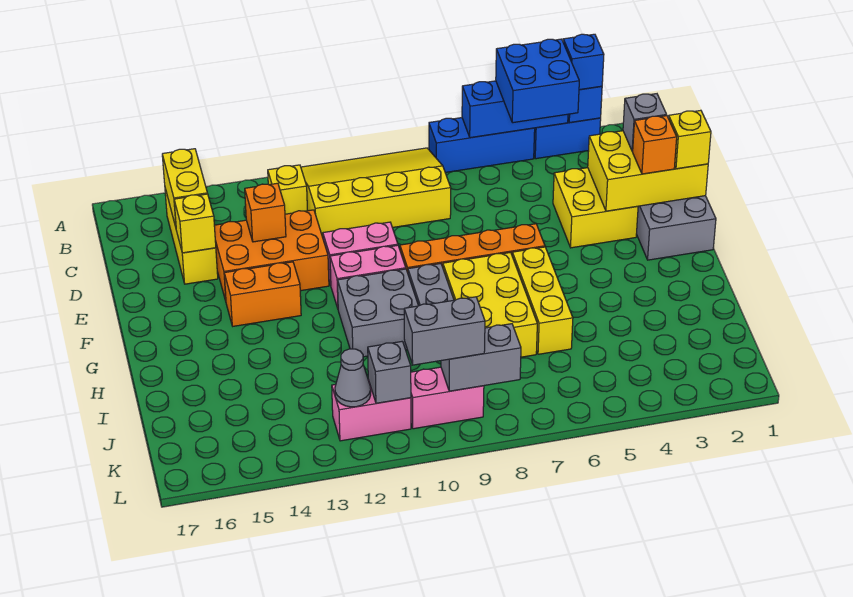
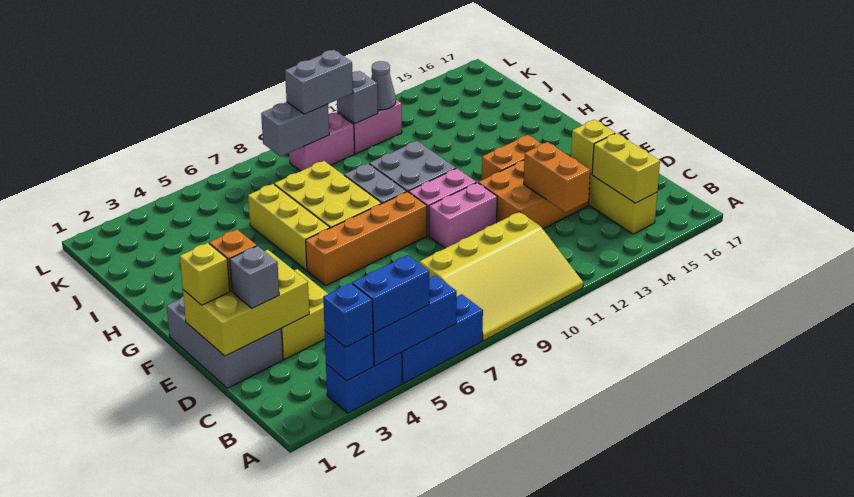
blue brick A4:B5 level 3 -> blue brick A4:A5 level 3
yellow brick B12 level 1 -> none
orange brick D13 level 2 -> orange brick C13:D13 level 2

